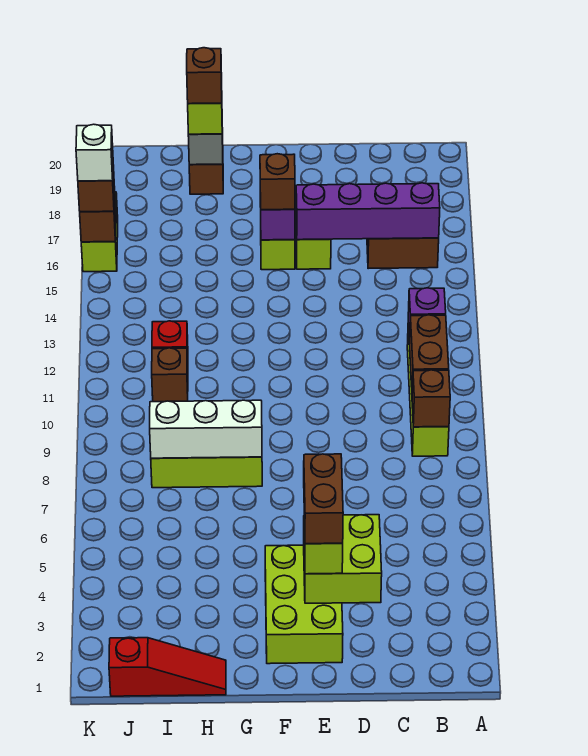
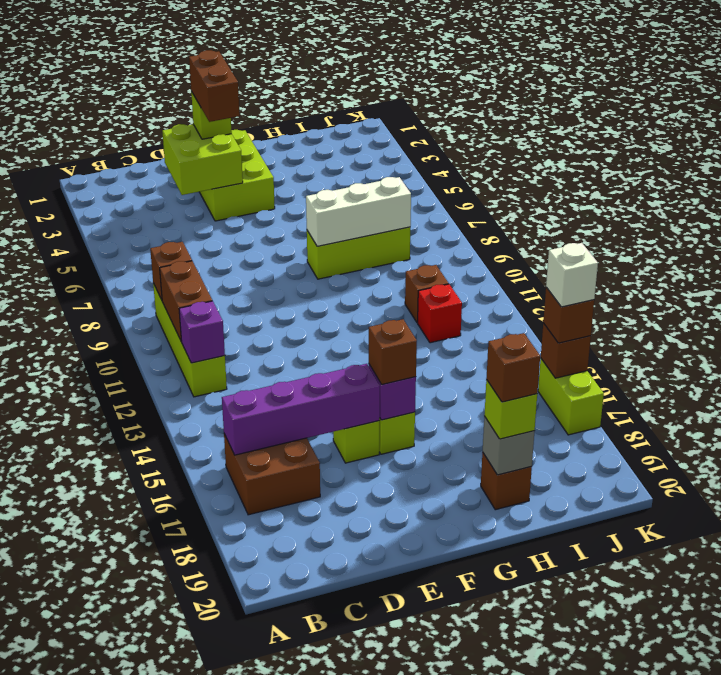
red slope H1:J1 level 1 top J -> none

